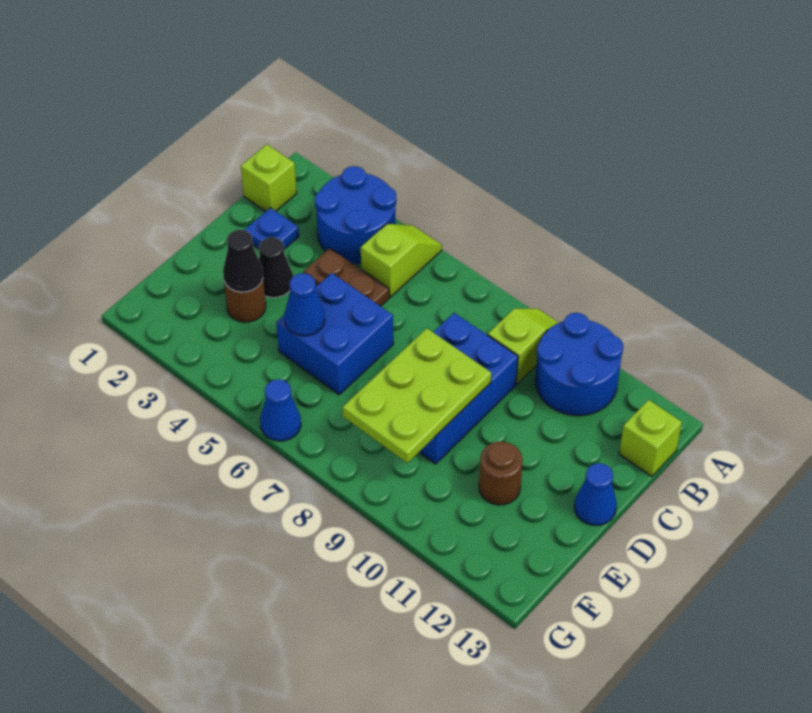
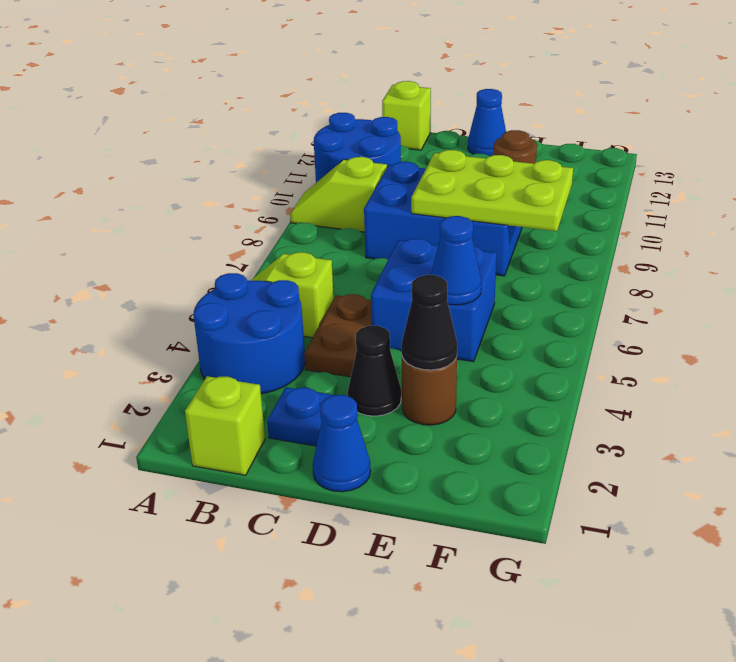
blue cone G6 level 1 -> blue cone D1 level 1

